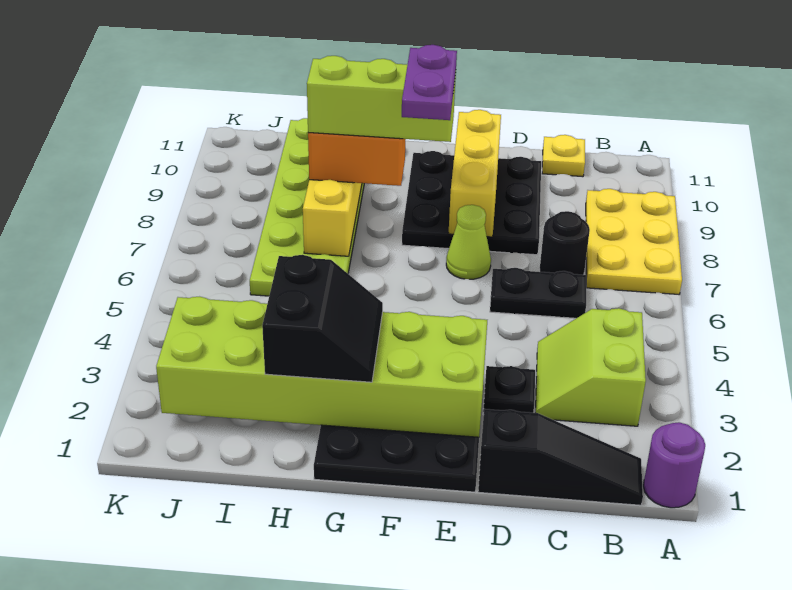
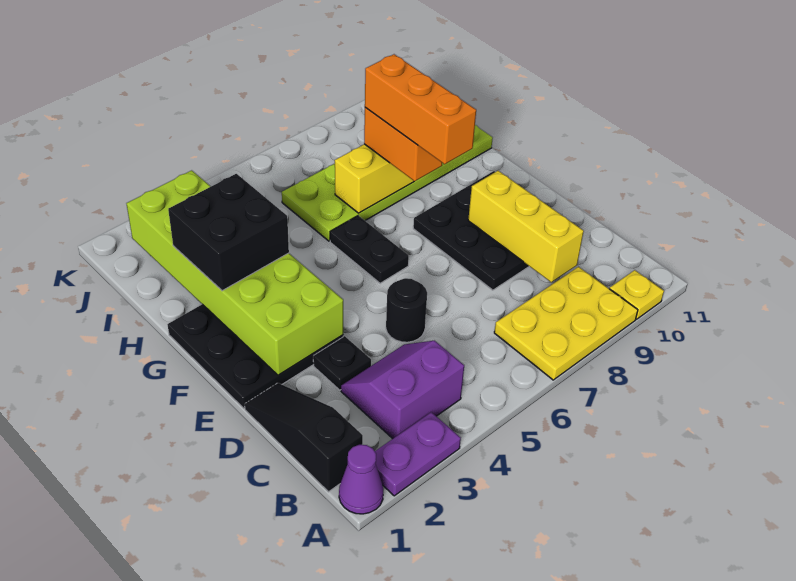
purple round brick A1 level 1 -> purple cone A1 level 1
black slope B1:D1 level 1 top D -> black slope B1:D1 level 1 top B
lime slope B3:C4 level 1 top B -> purple slope B3:C4 level 1 top B
black plate C6:D6 level 1 -> black plate F6:G6 level 1
black round brick C7 level 1 -> black round brick D5 level 1
yellow plate C11 level 1 -> yellow plate A10 level 1
lime cone E7 level 1 -> none
yellow brick E8:E10 level 2 -> yellow brick C9:E9 level 2
purple plate F7:F8 level 5 -> purple plate A2:A3 level 1
lime brick F8:H8 level 4 -> orange brick F8:H8 level 4
black slope G2:H3 level 3 top H -> black brick G2:H3 level 3

